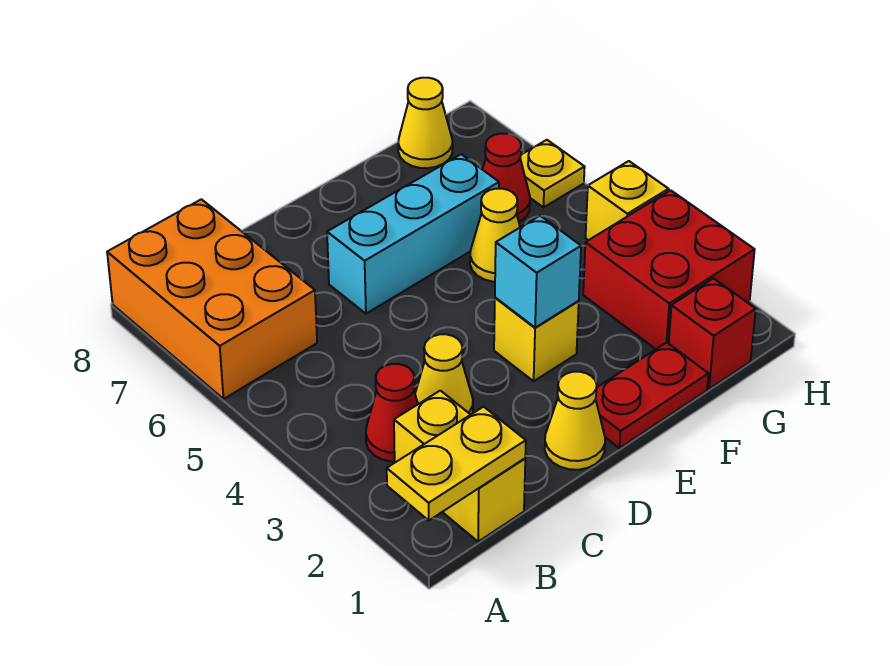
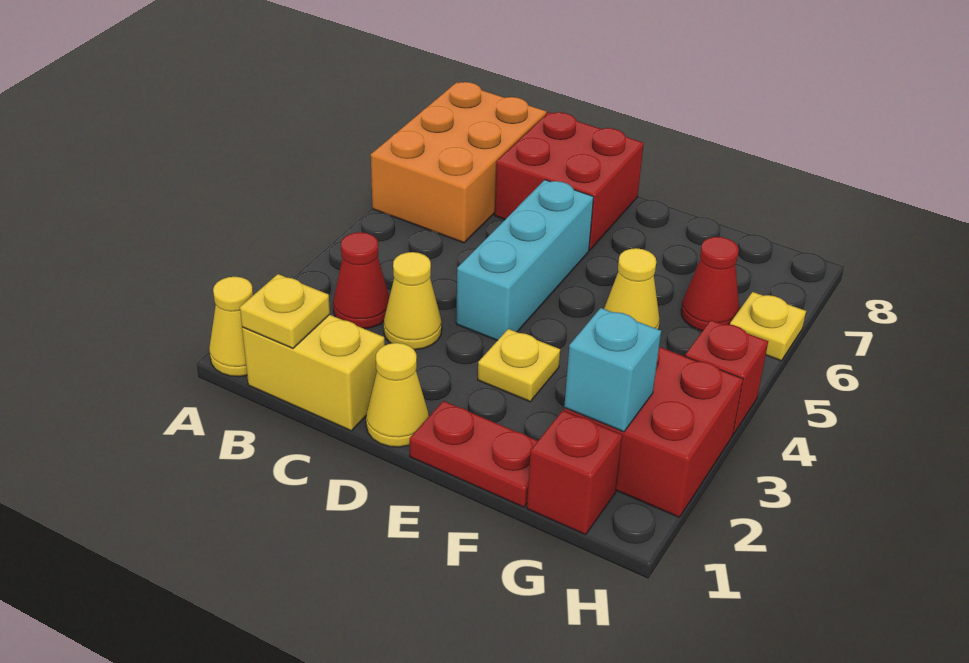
yellow plate A1:B1 level 2 -> yellow plate B1 level 2
yellow brick B1:B2 level 1 -> yellow brick B1:C1 level 1
none -> red brick C7:D8 level 1
cyan brick D6:F6 level 1 -> cyan brick D4:D6 level 1
yellow brick E3 level 1 -> yellow plate E3 level 1
cyan brick E3 level 2 -> cyan brick G2 level 2
yellow cone G8 level 1 -> yellow cone A1 level 1
yellow brick H4 level 1 -> red brick H4 level 1

